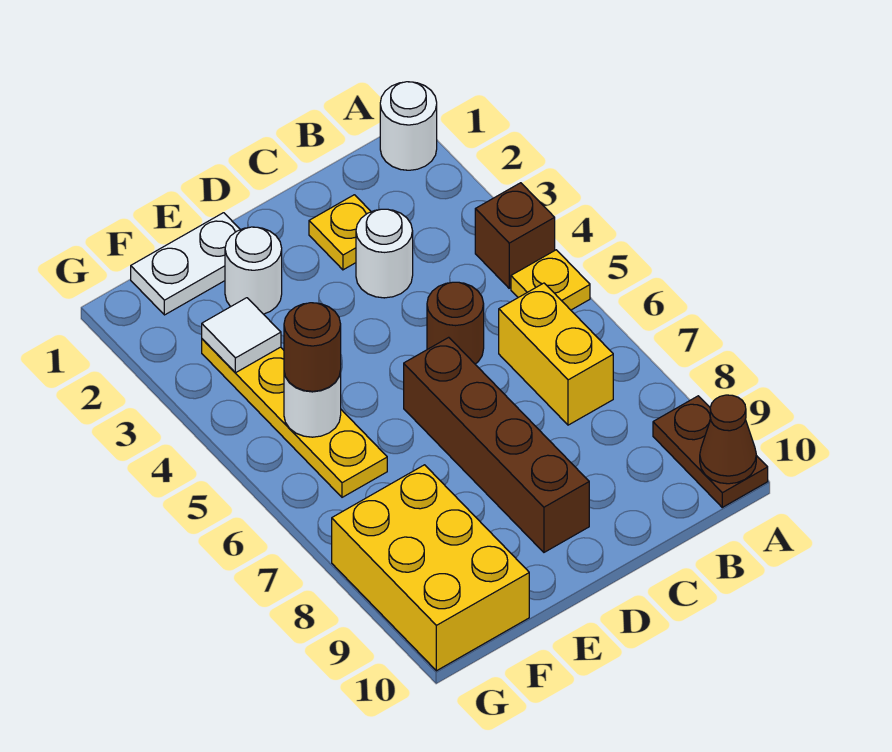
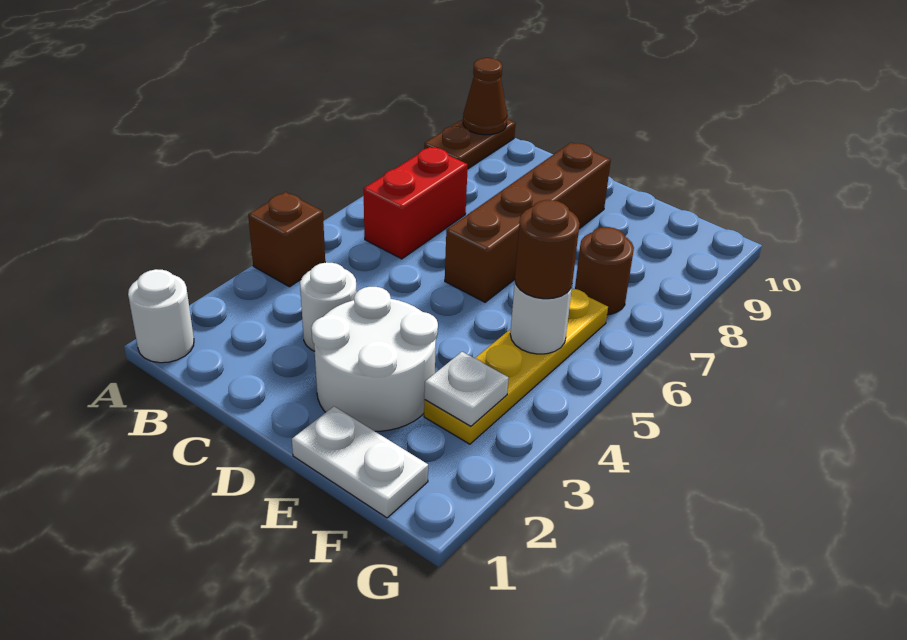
yellow plate A5 level 1 -> none
yellow brick B6:B7 level 1 -> red brick B6:B7 level 1
yellow plate C2 level 1 -> none
brown round brick C5 level 1 -> brown round brick F7 level 1
white round brick E2 level 1 -> white round brick D2:E3 level 1
white tile F3 level 2 -> white plate F3 level 2
yellow brick F8:G10 level 1 -> none

